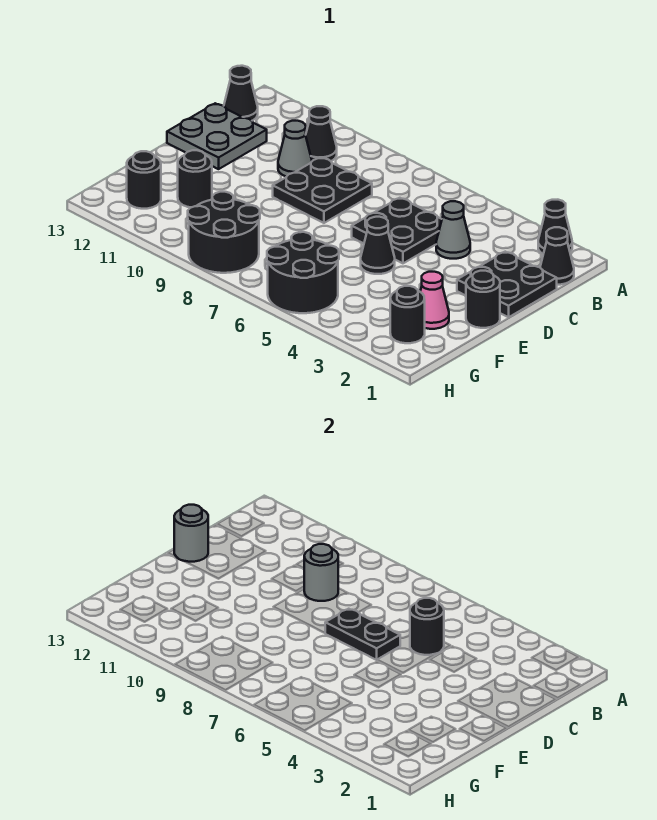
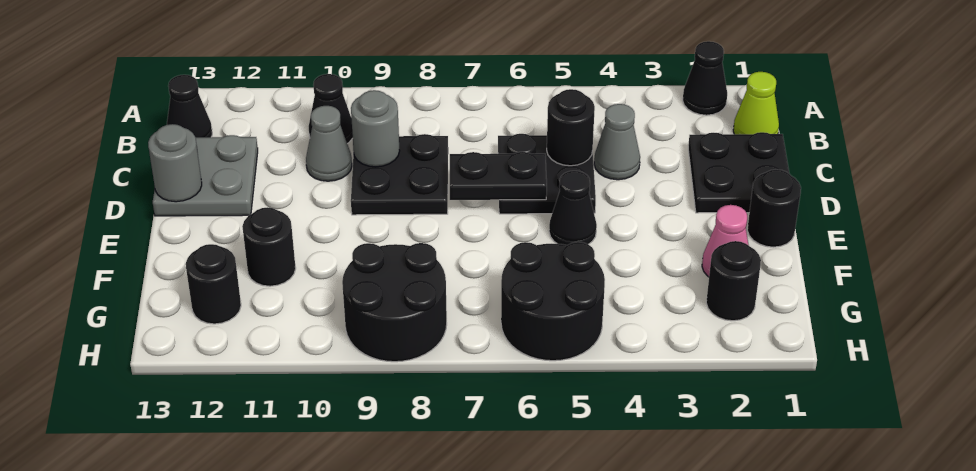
black cone B1 level 1 -> lime cone B1 level 1

